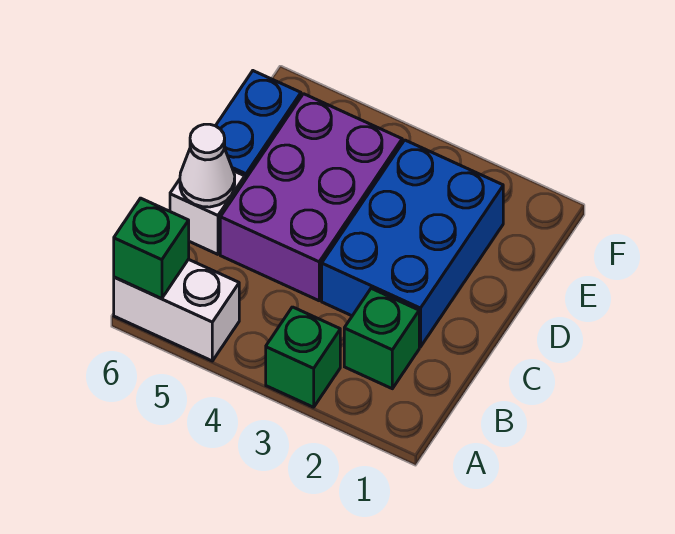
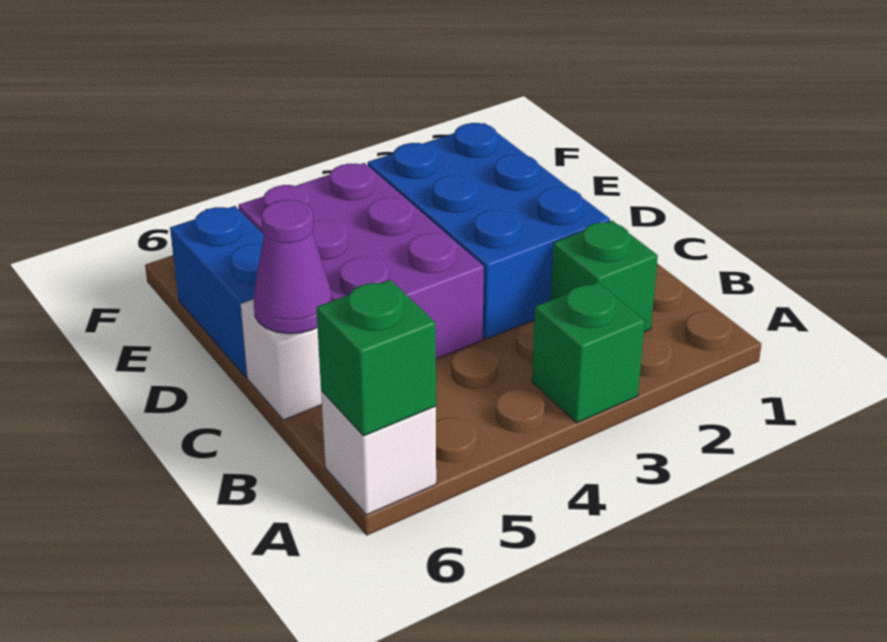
white brick A5:A6 level 1 -> white brick A6 level 1
white cone C6 level 2 -> purple cone C6 level 2

